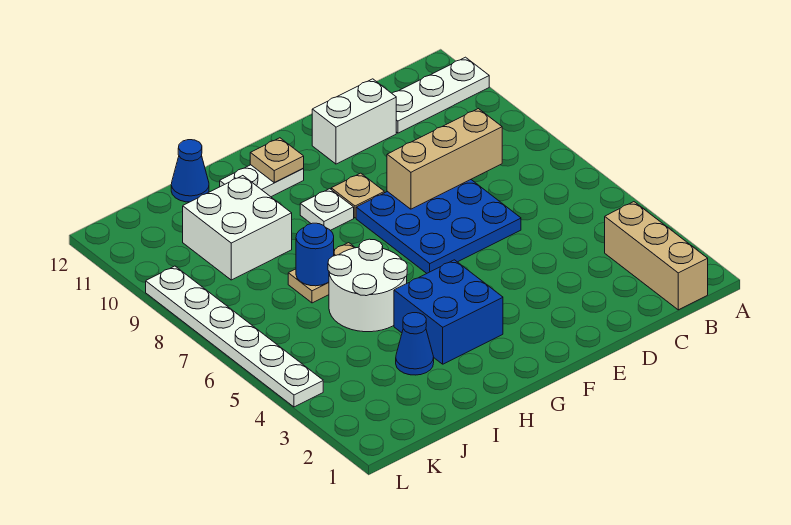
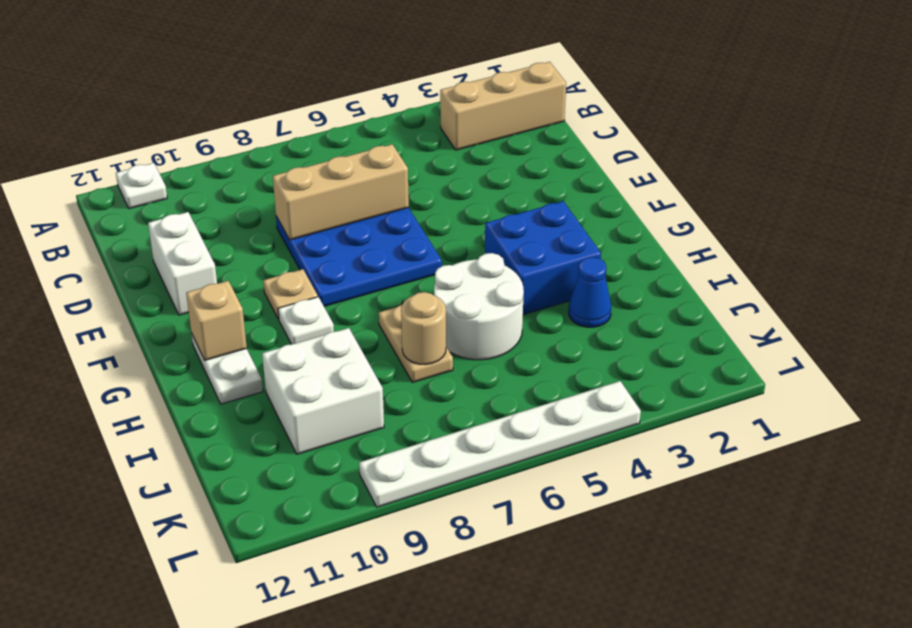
white plate A11:C11 level 1 -> white plate A11 level 1
tan brick C8:E8 level 2 -> tan brick D6:D8 level 2
tan plate G11 level 2 -> tan brick G11 level 2
blue round brick I7 level 2 -> tan round brick I7 level 2
blue cone I12 level 1 -> none

